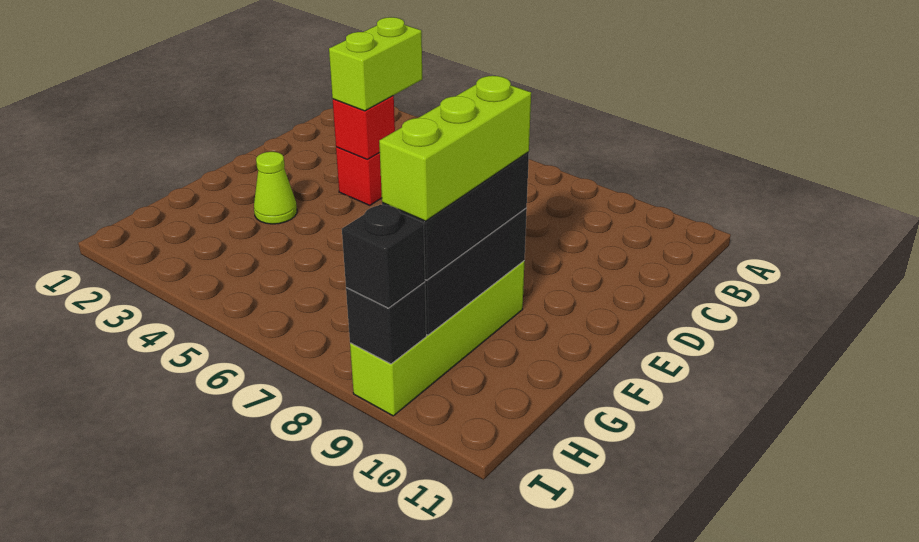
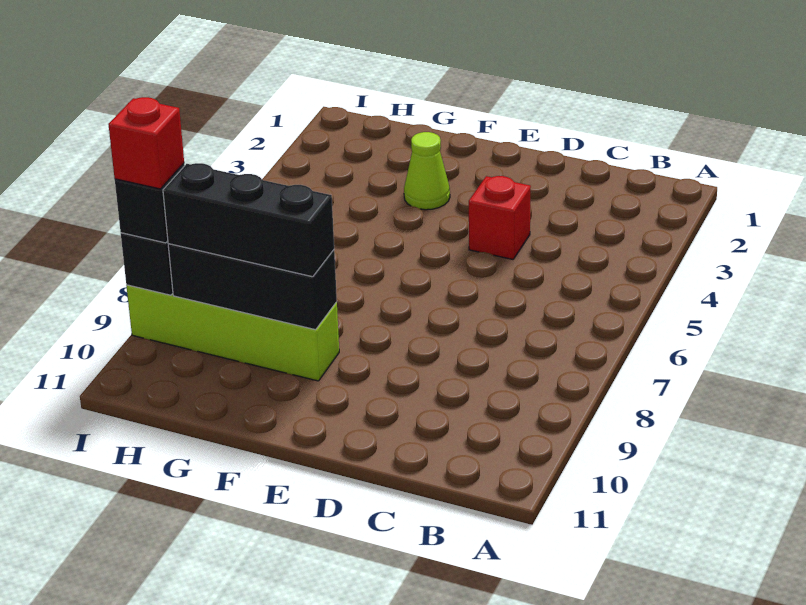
lime brick C4:D4 level 3 -> none
red brick D4 level 2 -> red brick I9 level 4
lime brick F9:H9 level 4 -> none

